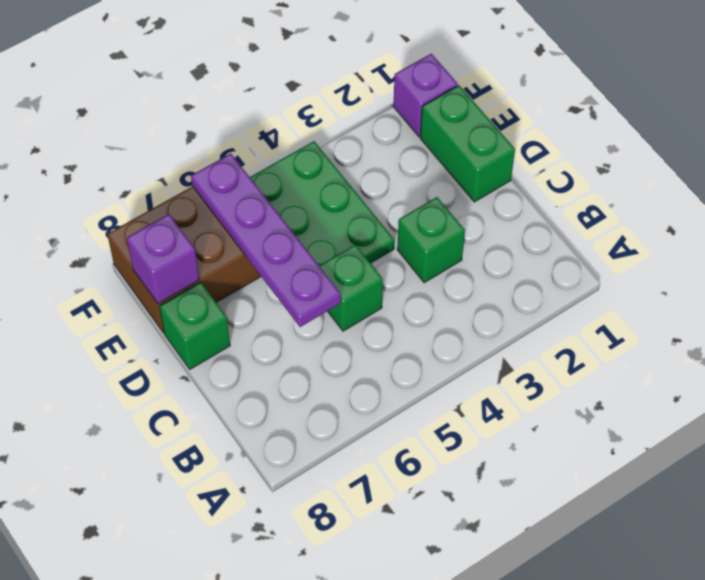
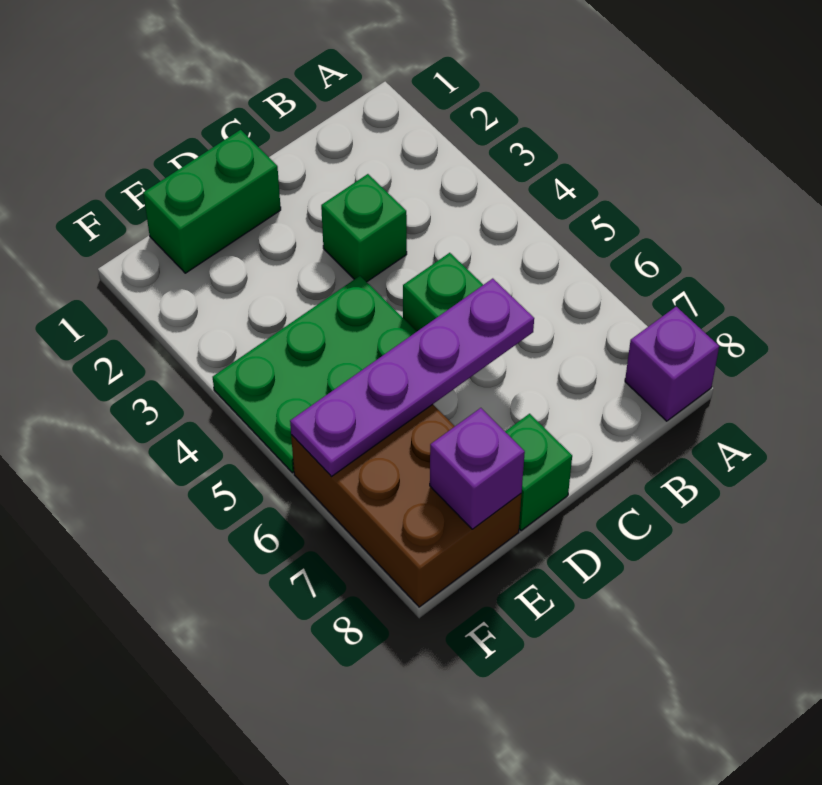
purple brick F1 level 1 -> purple brick A8 level 1

